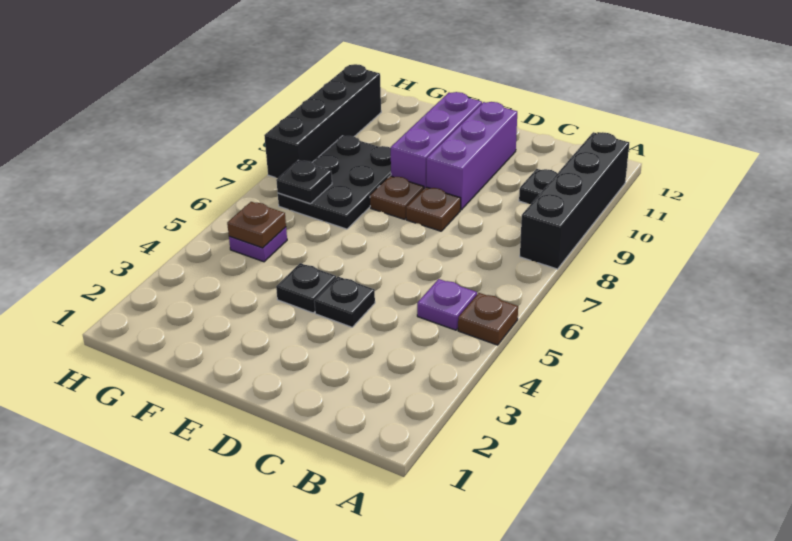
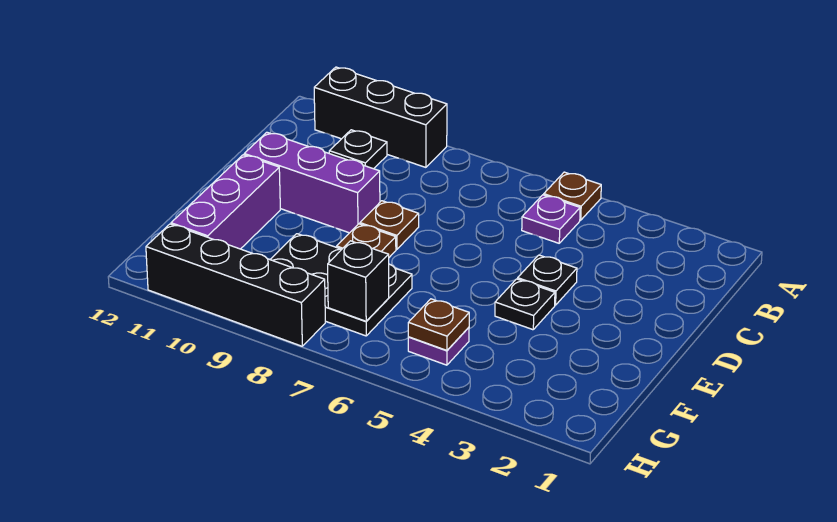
black brick A8:A11 level 1 -> black brick A9:A11 level 1
purple brick E9:E11 level 1 -> purple brick E11:G11 level 1
black plate G7 level 2 -> black brick G7 level 2

